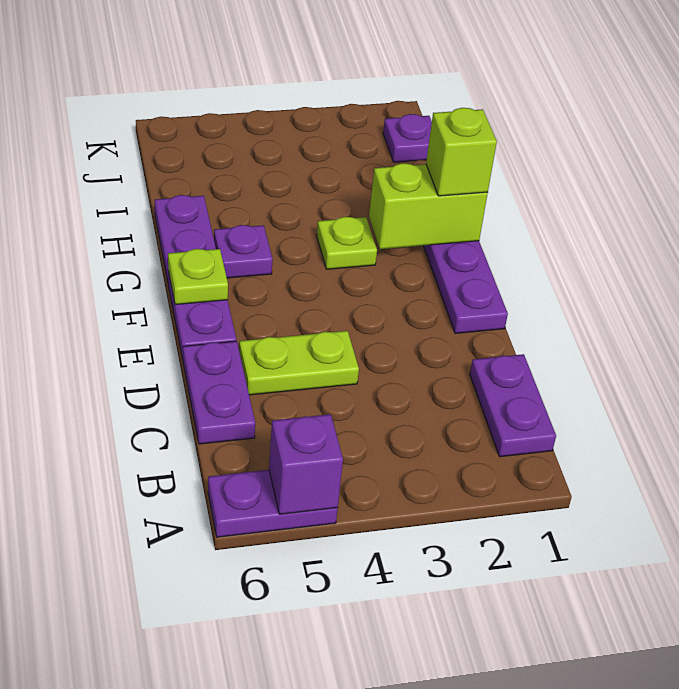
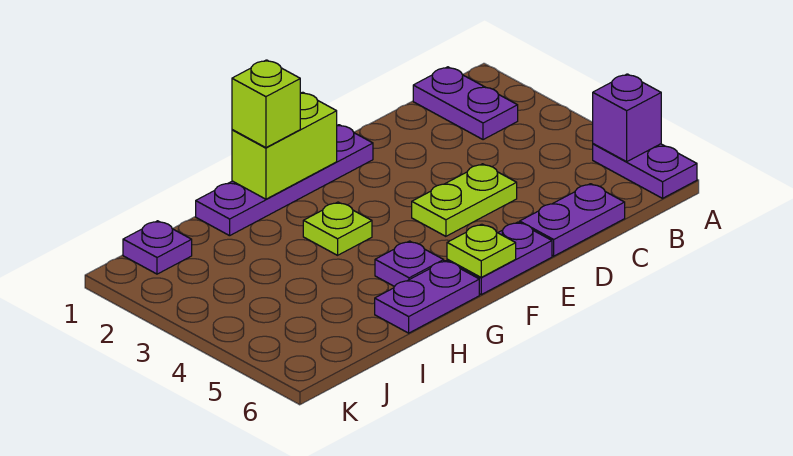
purple plate B1:C1 level 1 -> purple plate B1:B2 level 1
lime plate D4:D5 level 1 -> lime plate D4:E4 level 1
lime brick G1:G2 level 2 -> lime brick F1:G1 level 2

